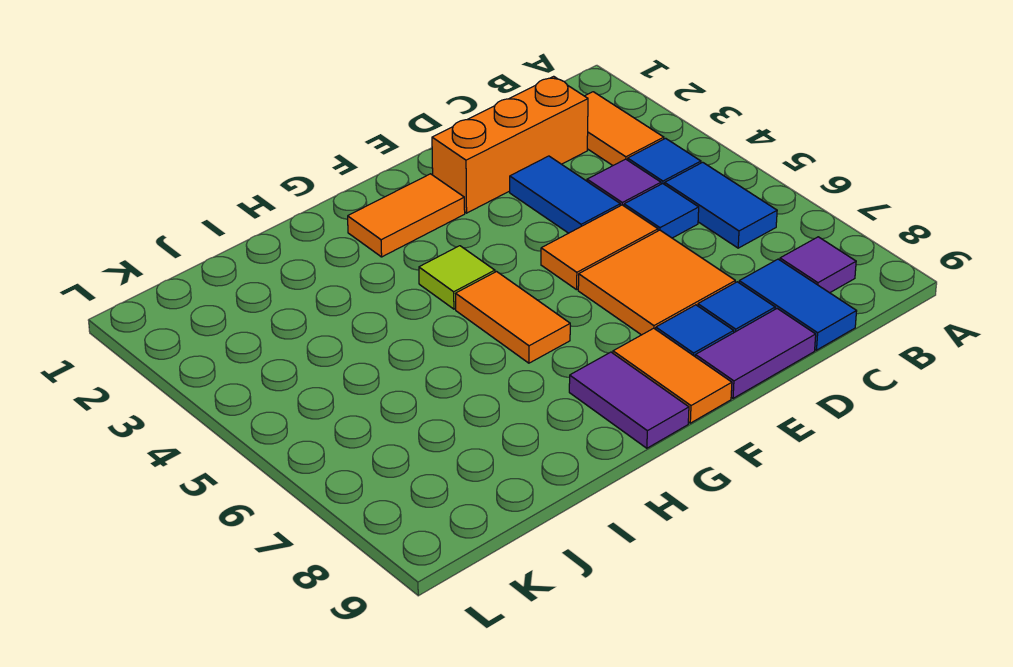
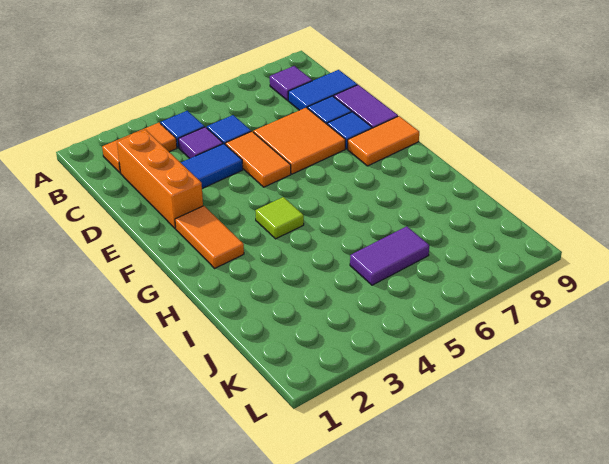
blue tile B5:B6 level 1 -> none
orange tile G5:G6 level 1 -> none
purple tile G8:G9 level 1 -> purple tile J5:J6 level 1

